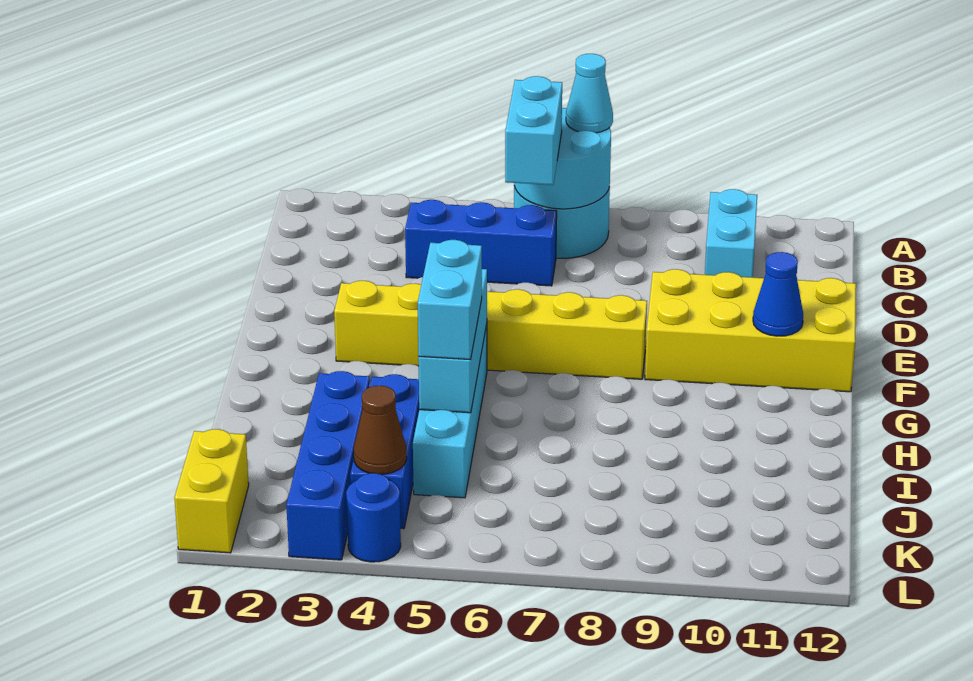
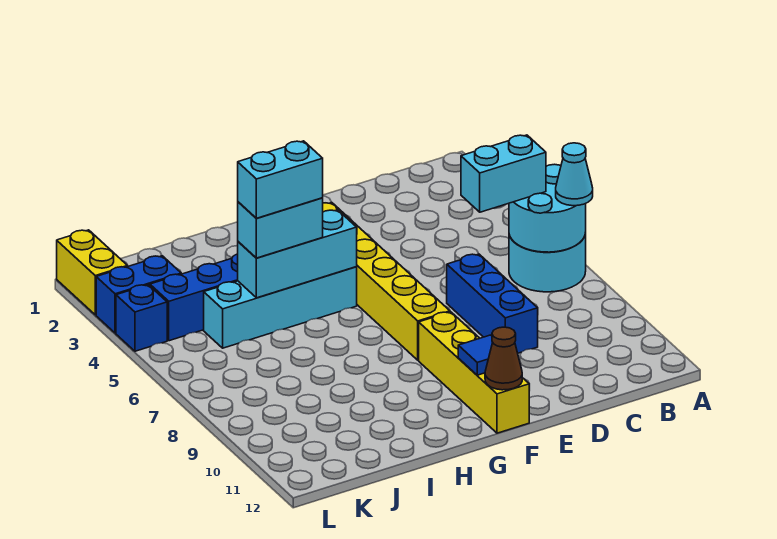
cyan brick B10:C10 level 1 -> cyan brick H5:I5 level 4
blue brick C4:C6 level 1 -> blue brick D7:D9 level 1
yellow brick E9:F12 level 1 -> yellow brick F9:F12 level 1
blue cone F11 level 2 -> blue tile F11 level 2
blue brick I3:L3 level 1 -> blue brick K3:L3 level 1
yellow brick K1:L1 level 1 -> yellow brick L1:L2 level 1
brown cone K4 level 2 -> brown cone F12 level 2
blue round brick L4 level 1 -> blue brick L4 level 1

